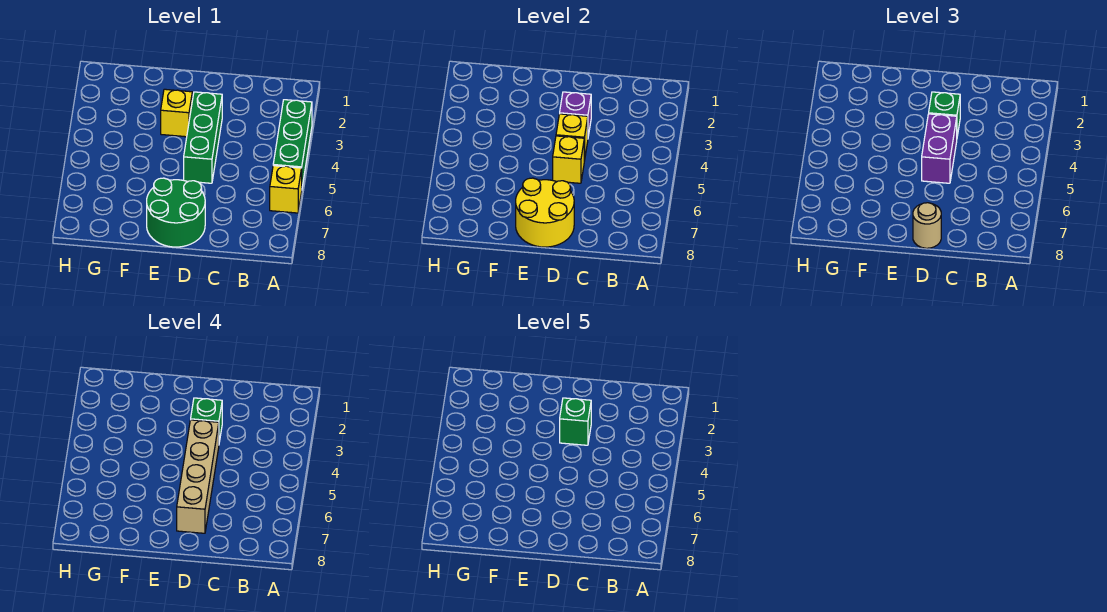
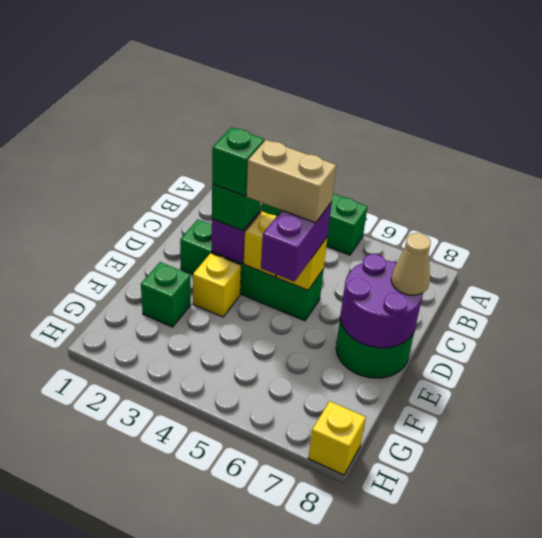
yellow brick A6 level 1 -> yellow brick H8 level 1
green brick D3:D5 level 1 -> green brick D2:D5 level 1
green brick D3 level 5 -> green brick F2 level 1
purple brick D4:D5 level 3 -> purple brick D5:E5 level 3
tan brick D4:D7 level 4 -> tan brick D4:D5 level 4
yellow round brick D7:E8 level 2 -> purple round brick D7:E8 level 2
tan round brick D8 level 3 -> tan cone D8 level 3

